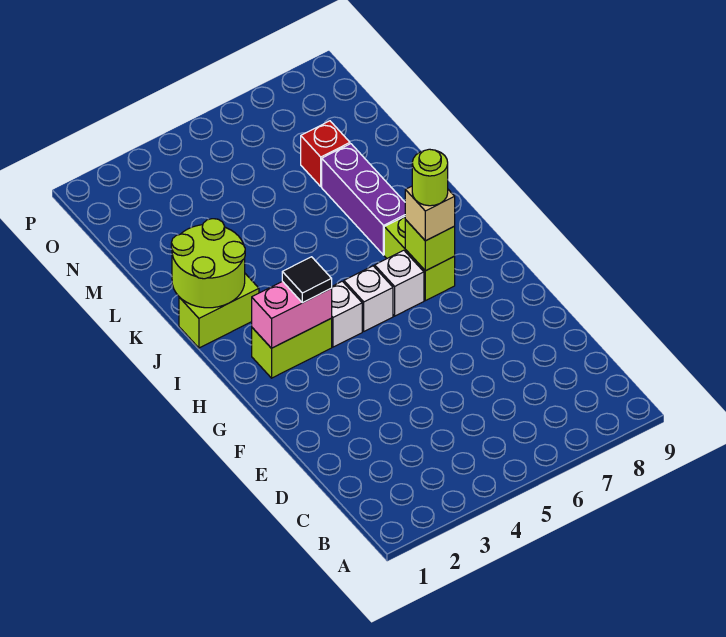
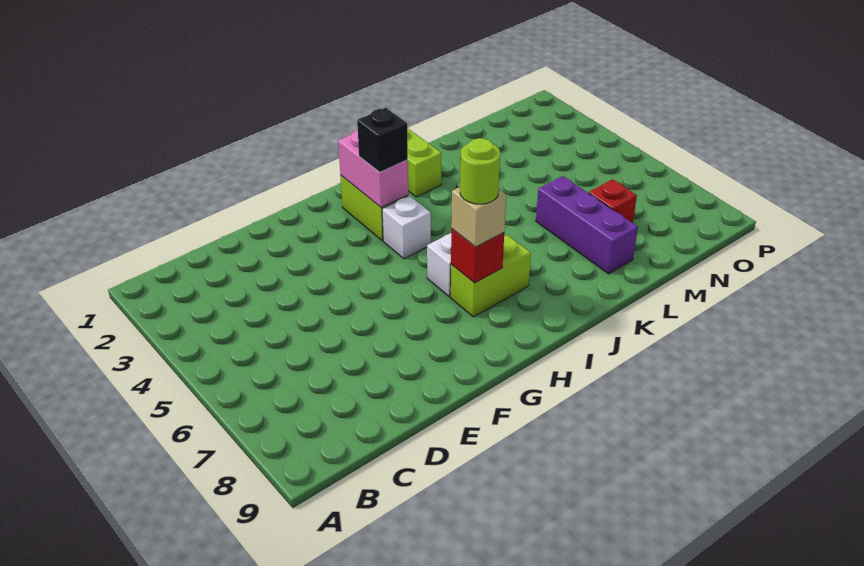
black tile H3 level 3 -> black brick H3 level 3
white brick H5 level 1 -> none
lime brick H7 level 2 -> red brick H7 level 2
lime round brick J1:K2 level 2 -> none
purple brick J7:L7 level 1 -> purple brick L6:L8 level 1

